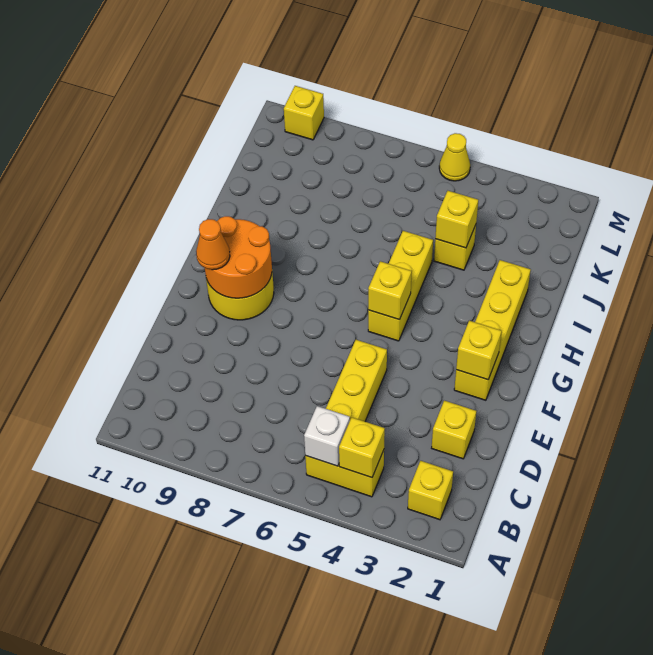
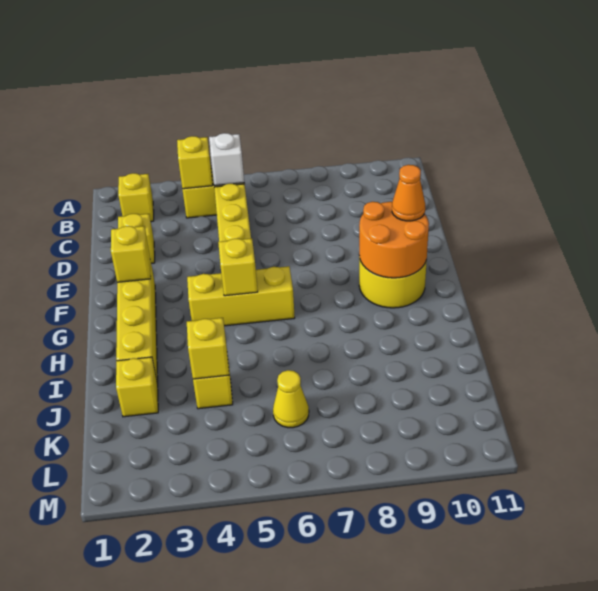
yellow brick G5:I5 level 1 -> yellow brick G4:G6 level 1
yellow cone M5 level 1 -> yellow cone K6 level 1
yellow brick M10 level 1 -> yellow brick J2 level 1

